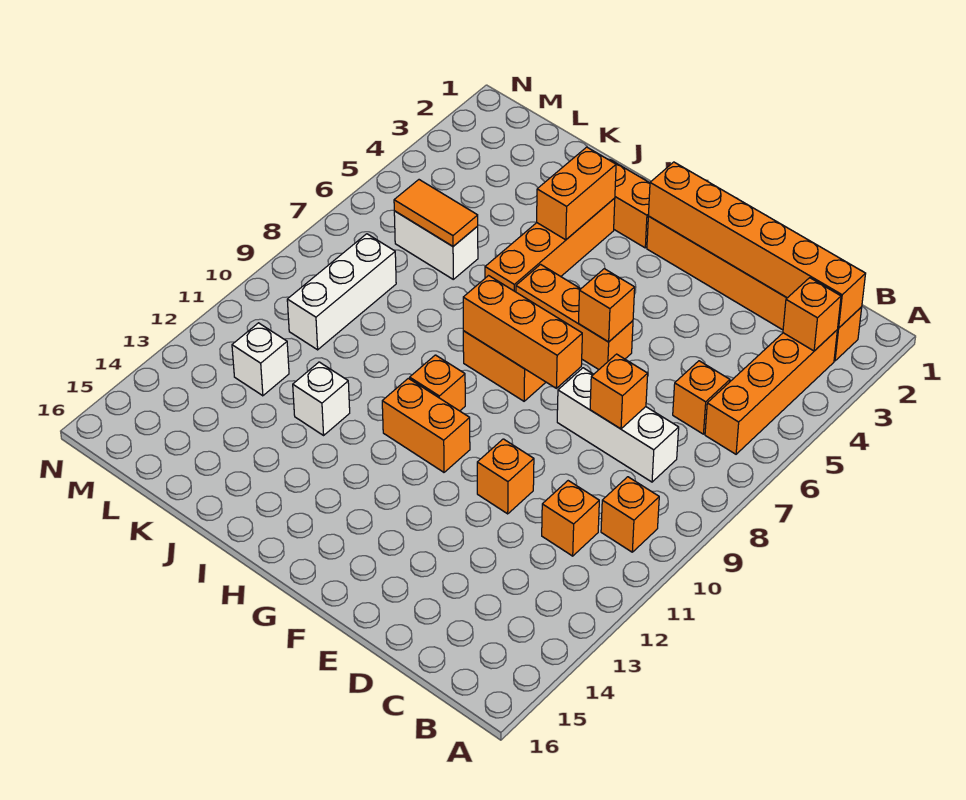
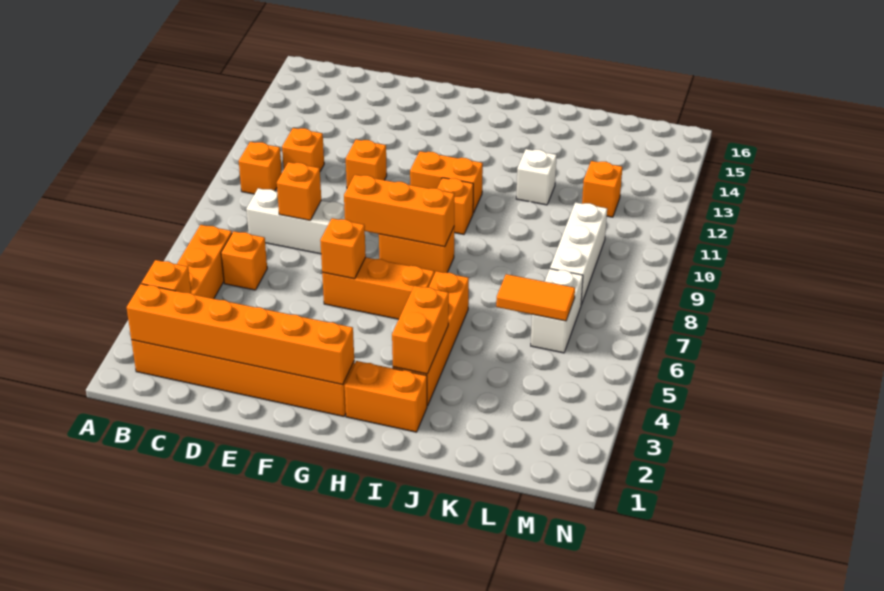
white brick K6:L6 level 1 -> white brick L6:L7 level 1
white brick L12 level 1 -> orange brick L12 level 1

